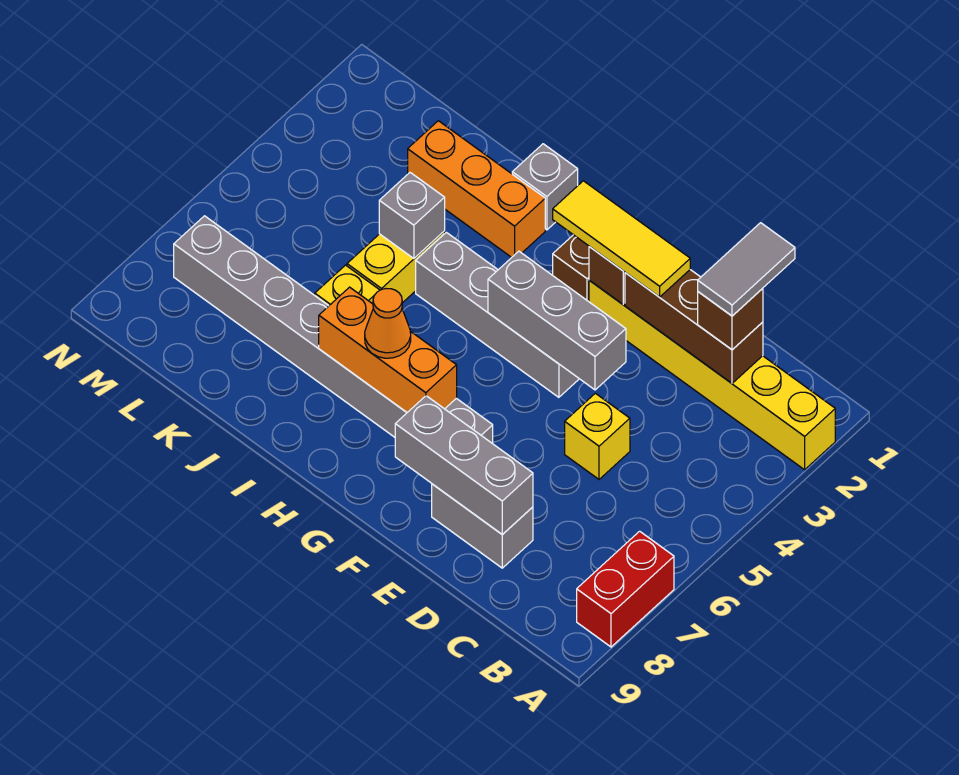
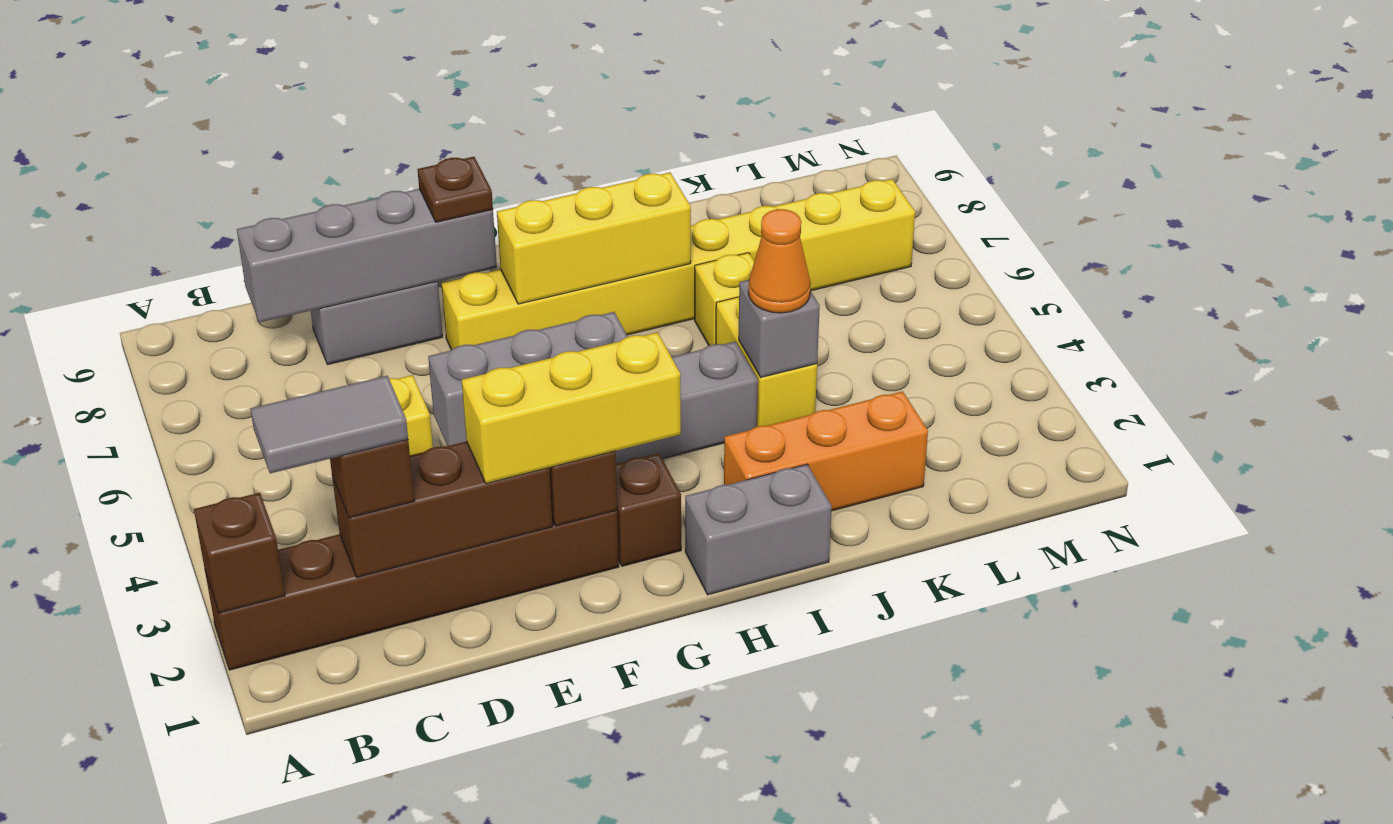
yellow brick A2:F2 level 1 -> brown brick A2:F2 level 1
none -> brown brick A2 level 2
red brick A7:A8 level 1 -> none
grey tile C1:C2 level 4 -> grey tile B2:C2 level 4
grey brick D8:F8 level 2 -> grey brick C8:F8 level 2
yellow tile E2:G2 level 3 -> yellow brick E2:G2 level 3
grey brick F7:M7 level 1 -> yellow brick F7:M7 level 1
none -> brown plate F8 level 3
orange brick G7:I7 level 2 -> yellow brick G7:I7 level 2
orange cone H7 level 3 -> orange cone J4 level 3
grey brick I1 level 1 -> grey brick H1:I1 level 1

